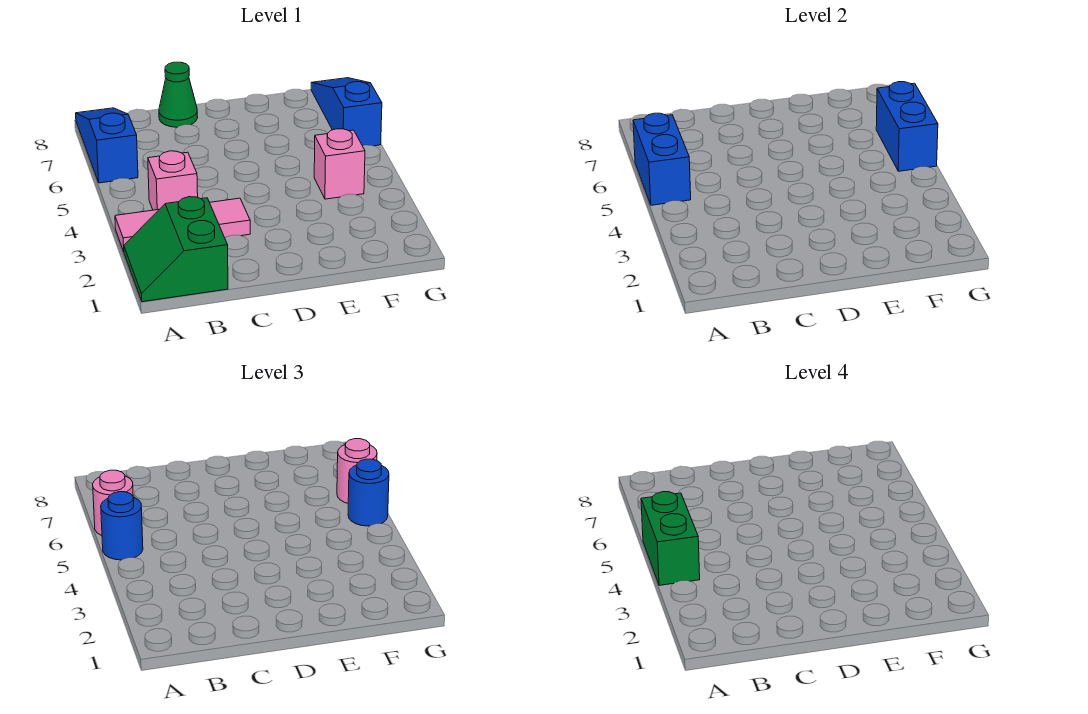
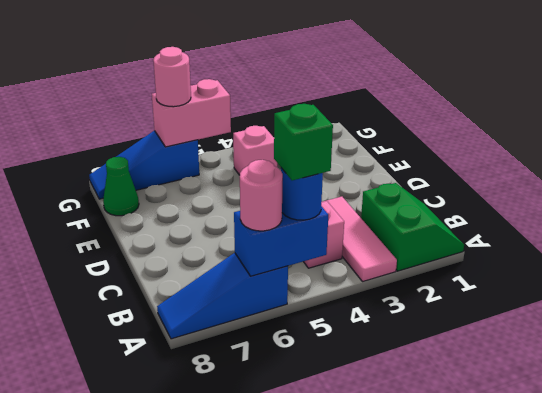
green slope A1:B2 level 1 top B -> green slope A1:B2 level 1 top 2
green brick A4:A5 level 4 -> green brick A5 level 4
green cone C8 level 1 -> green cone F8 level 1
blue brick G5:G6 level 2 -> pink brick G5:G6 level 2
blue round brick G5 level 3 -> none

